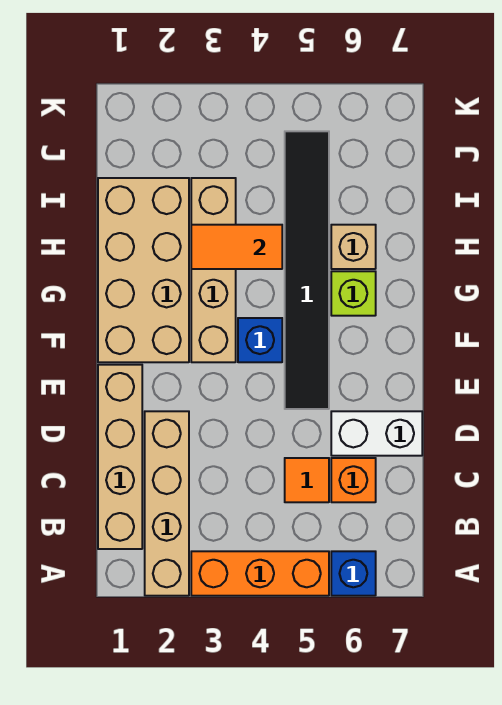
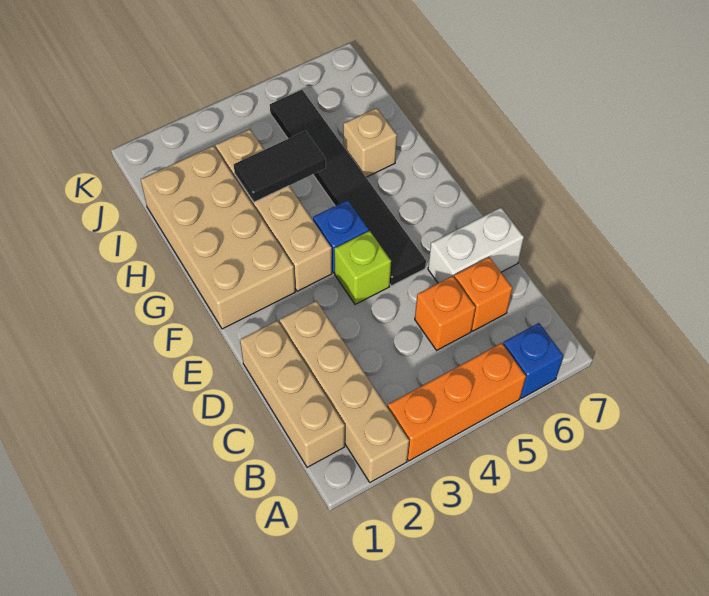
tan brick B1:E1 level 1 -> tan brick B1:D1 level 1
orange tile C5 level 1 -> orange brick C5 level 1
lime brick G6 level 1 -> lime brick E4 level 1
orange tile H3:H4 level 2 -> black tile H3:H4 level 2

